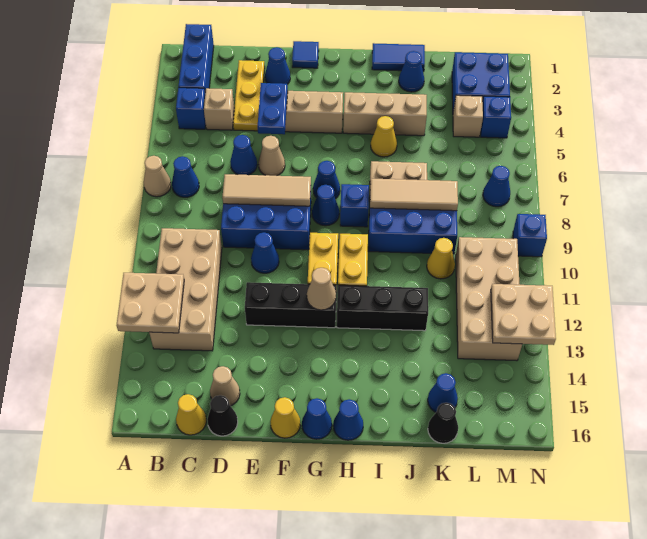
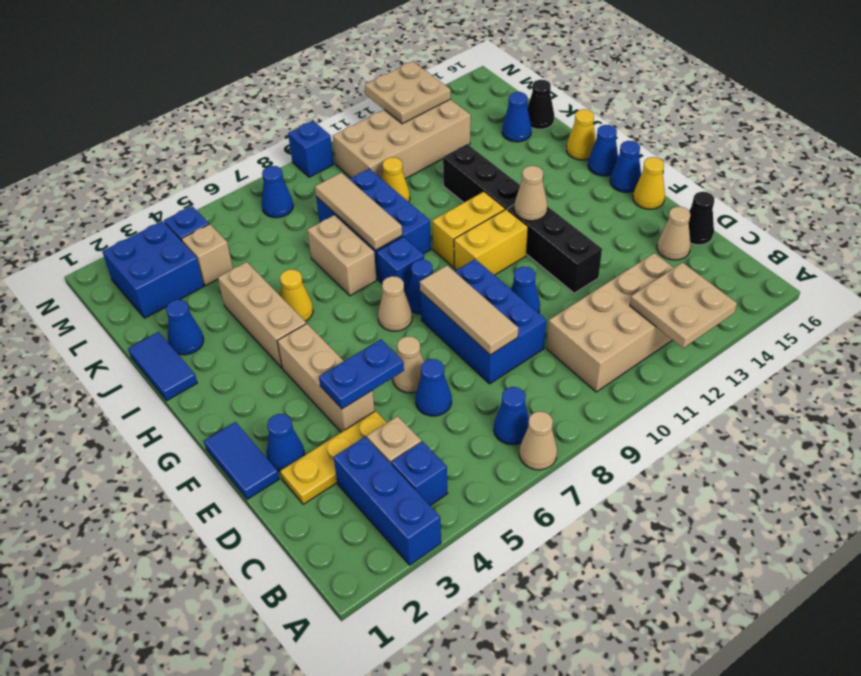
blue brick B1:B3 level 1 -> blue brick A3:C3 level 1
yellow cone C16 level 1 -> yellow cone I16 level 1
blue tile F1 level 1 -> blue tile E1:F1 level 1
blue cone G7 level 1 -> tan cone G7 level 1

